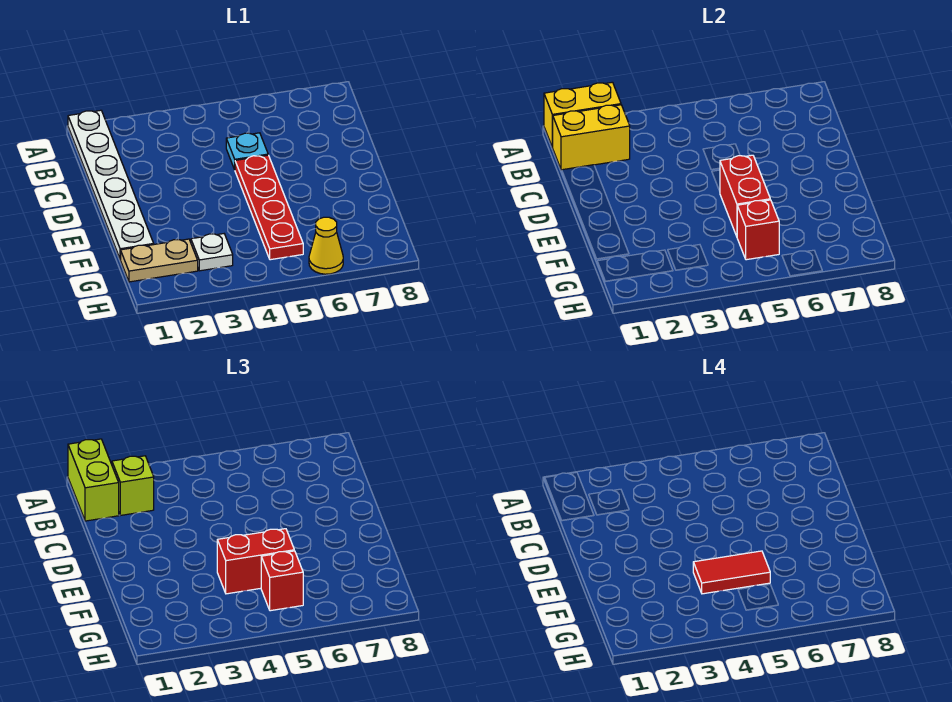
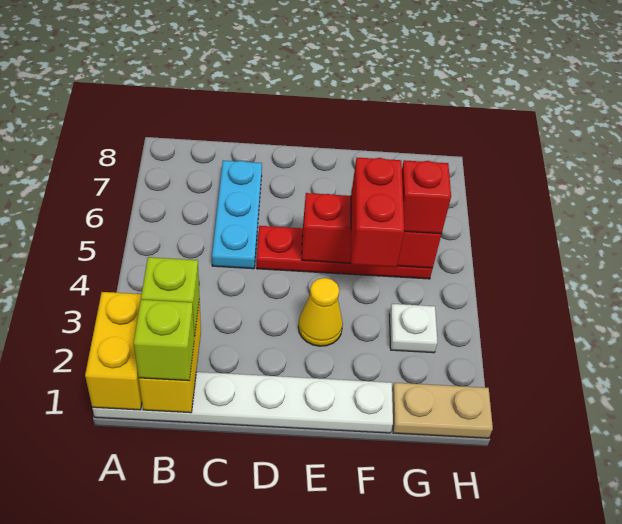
lime brick A1:B1 level 3 -> lime brick B1 level 3
cyan plate C5 level 1 -> cyan plate C5:C7 level 1
red tile F4:F5 level 4 -> none
tan plate G1:G2 level 1 -> tan plate G1:H1 level 1
yellow cone H6 level 1 -> yellow cone E3 level 1

